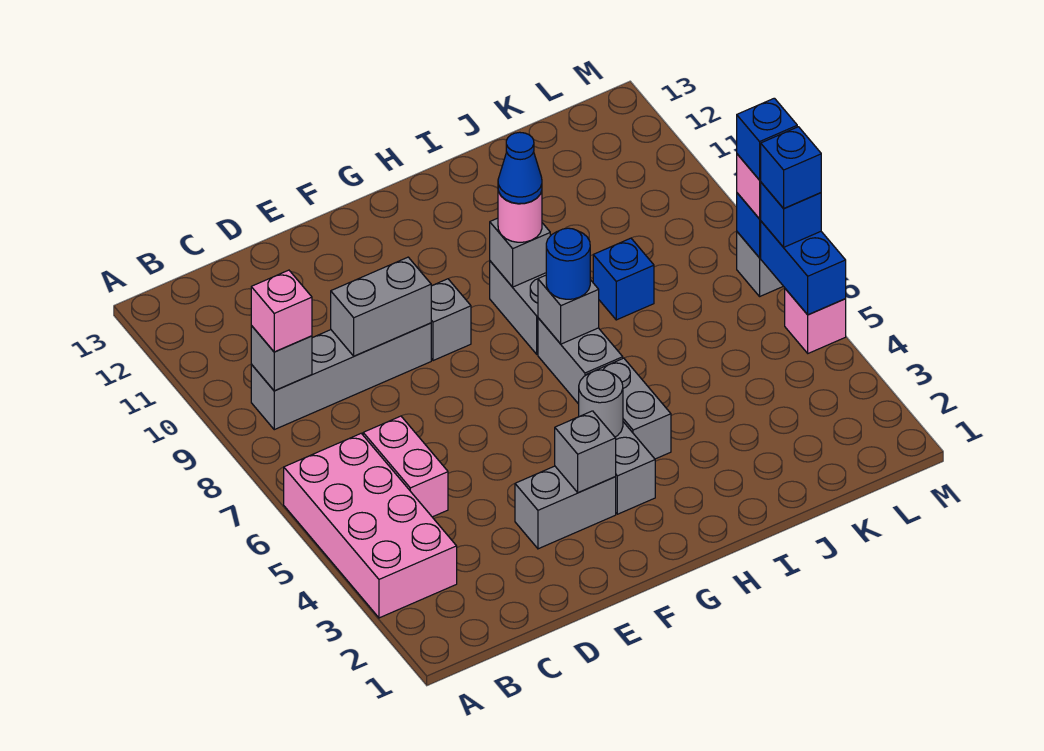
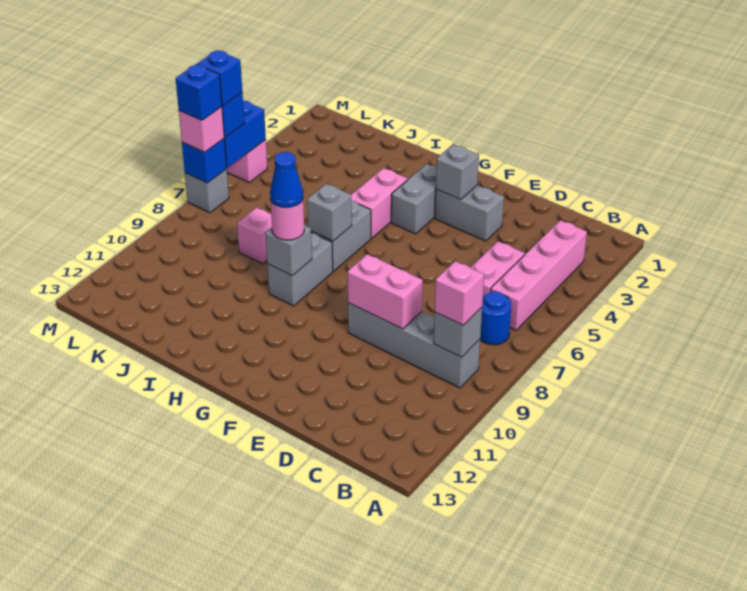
pink brick A3:B6 level 1 -> pink brick B3:B6 level 1
grey brick D9:E9 level 2 -> pink brick D9:E9 level 2
grey brick F9 level 1 -> none
grey round brick G4 level 2 -> none
grey brick H4:H5 level 1 -> pink brick H4:H5 level 1
blue round brick H7 level 3 -> blue round brick B7 level 1
blue brick J8 level 1 -> pink brick J8 level 1

